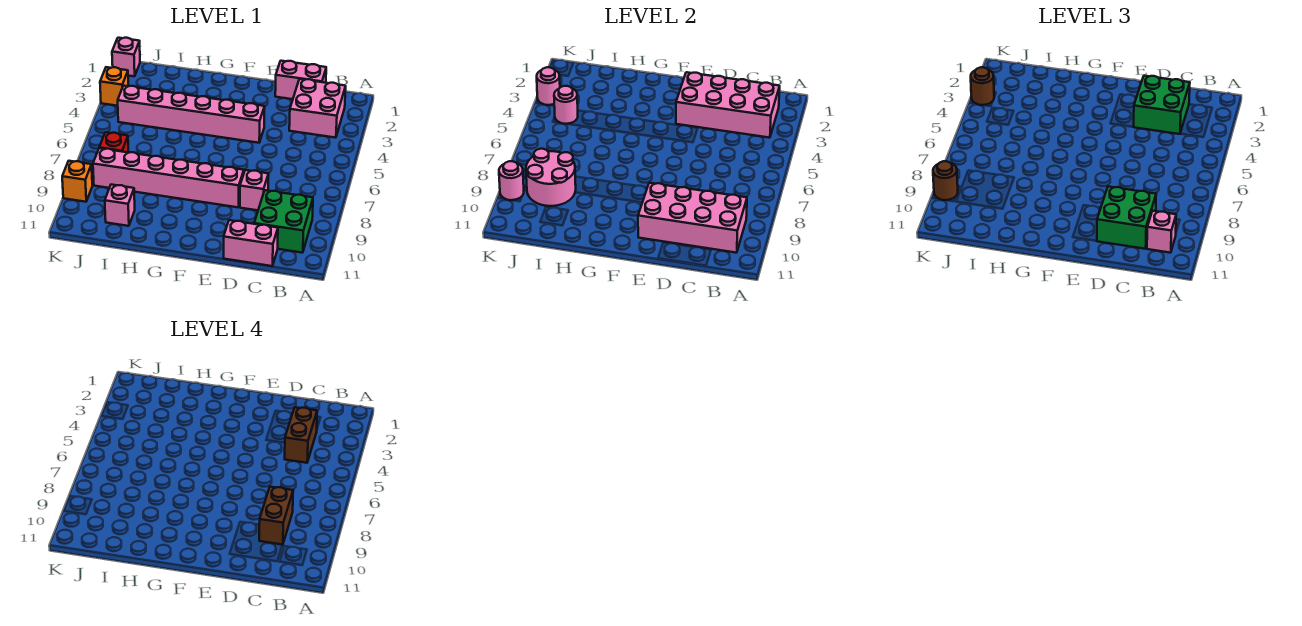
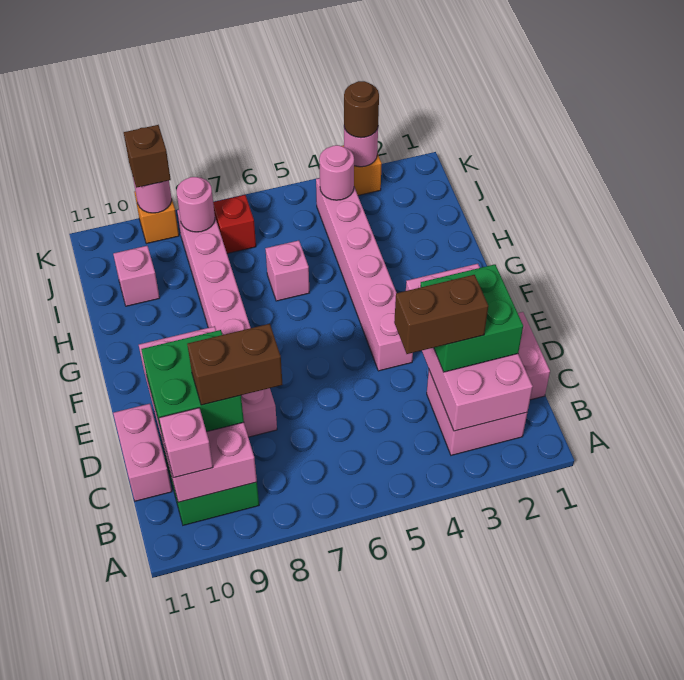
pink round brick I8:J9 level 2 -> pink round brick J8 level 2
pink brick K1 level 1 -> pink brick H6 level 1
brown round brick K9 level 3 -> brown brick K9 level 3

